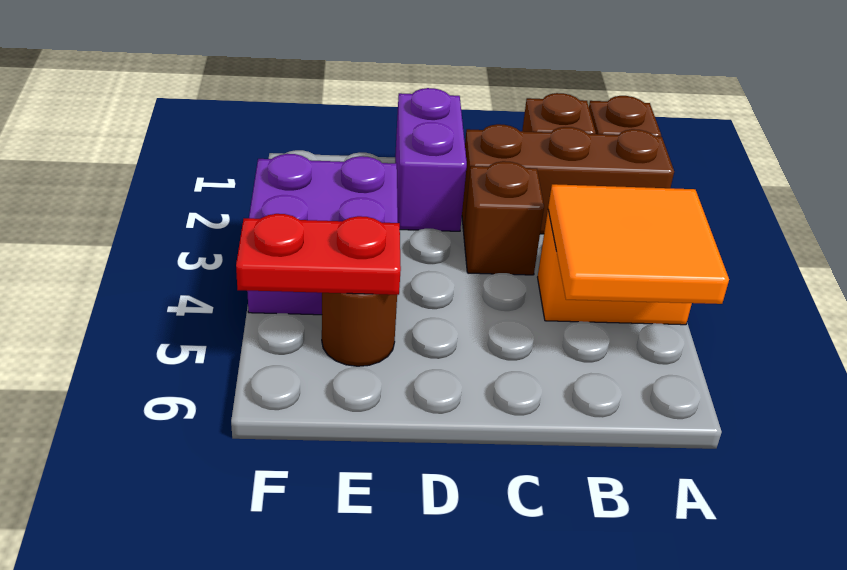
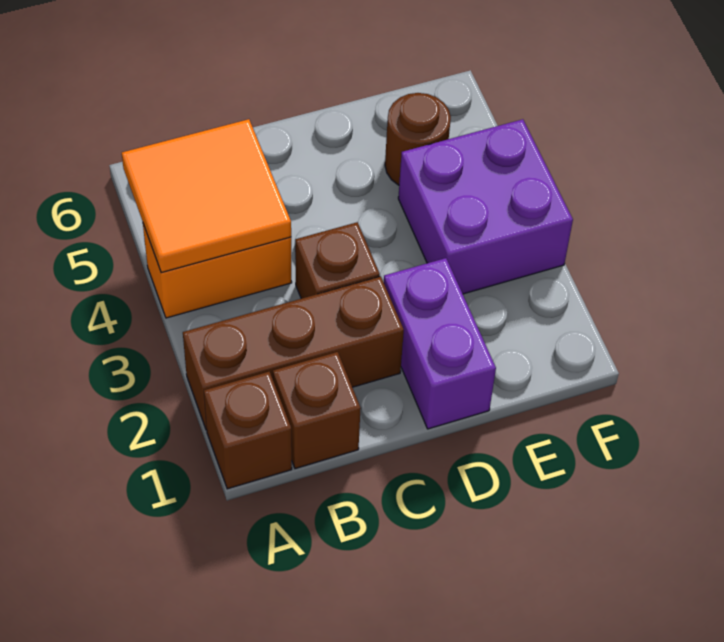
red plate E5:F5 level 2 -> none

